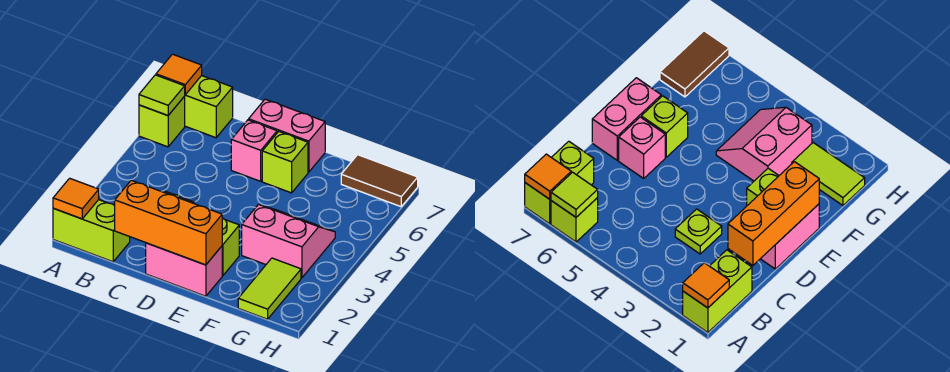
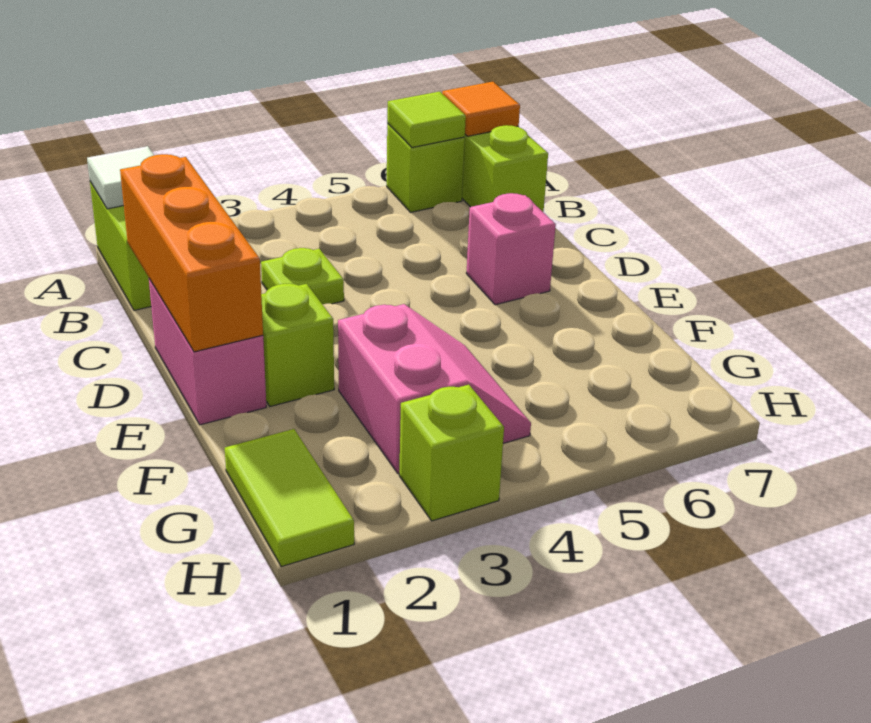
orange tile A1 level 2 -> white tile A1 level 2
pink brick D7:E7 level 1 -> none
lime brick E6 level 1 -> lime brick H3 level 1
lime tile G1:G2 level 1 -> lime tile G1:H1 level 1
brown tile G7:H7 level 1 -> none

